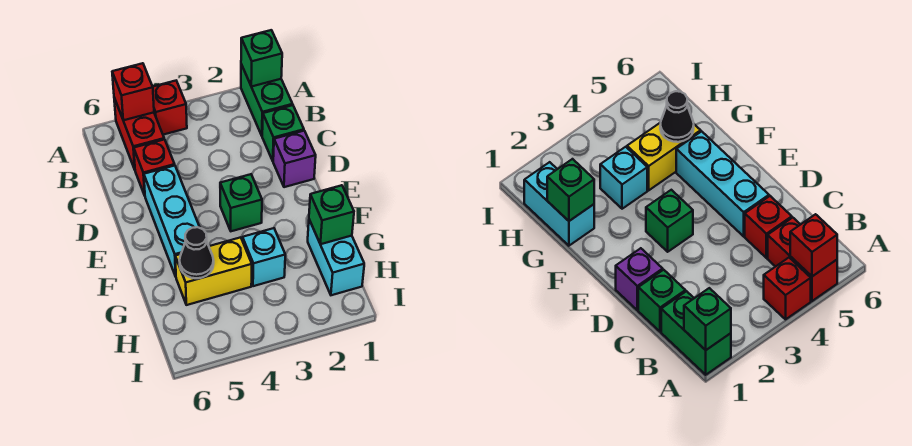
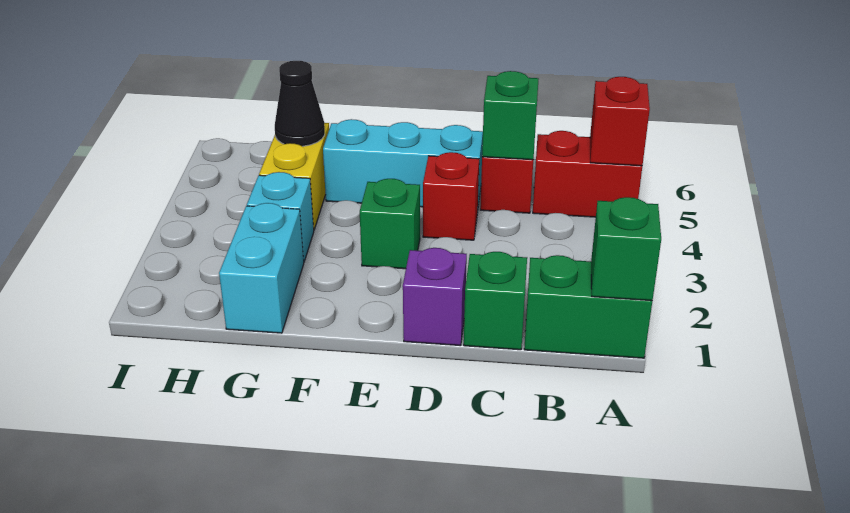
red brick A4 level 1 -> red brick D4 level 1
cyan brick G1:H1 level 1 -> cyan brick G1:G2 level 1
green brick G1 level 2 -> green brick C5 level 2

